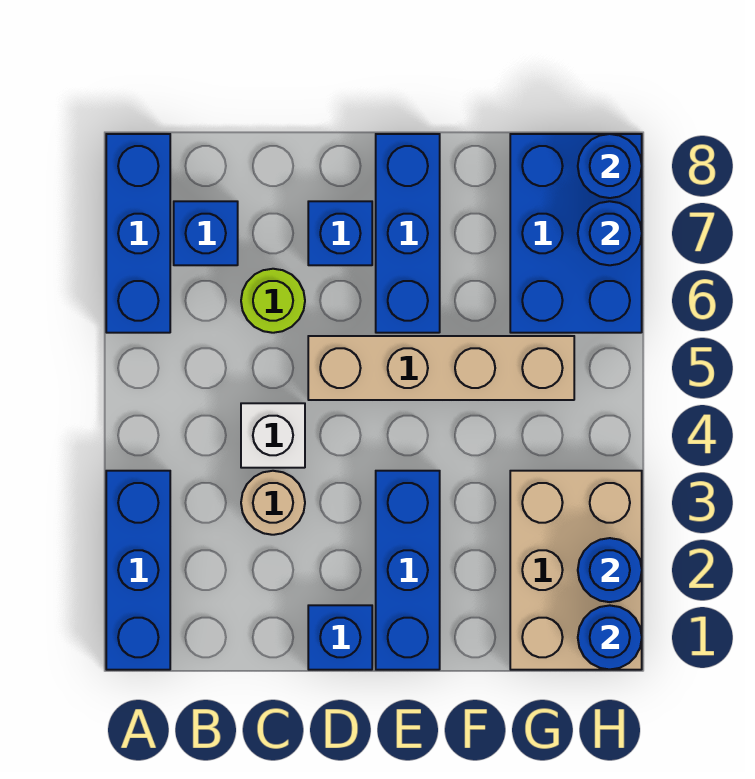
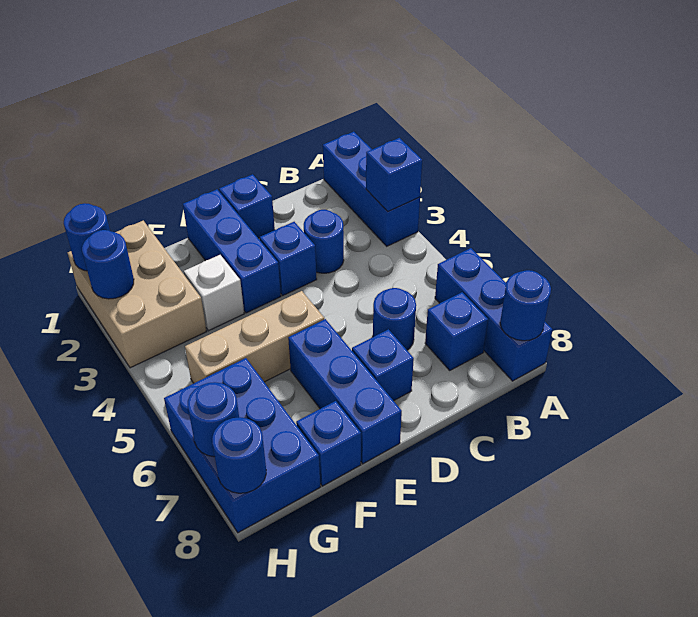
none -> blue brick A3 level 2
none -> blue round brick A8 level 2
tan round brick C3 level 1 -> blue round brick C3 level 1
white brick C4 level 1 -> white brick F3 level 1
lime round brick C6 level 1 -> blue round brick C6 level 1
none -> blue brick D3 level 1
tan brick D5:G5 level 1 -> tan brick E5:G5 level 1
none -> blue brick F8 level 1

